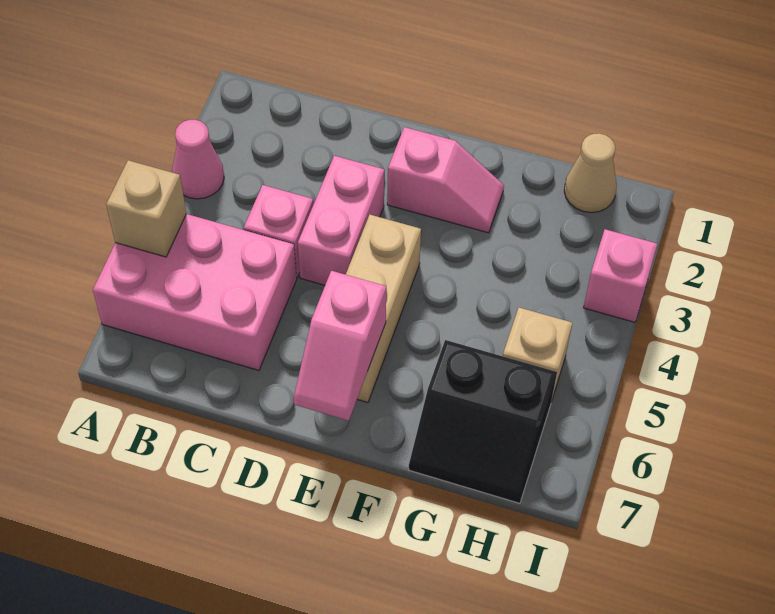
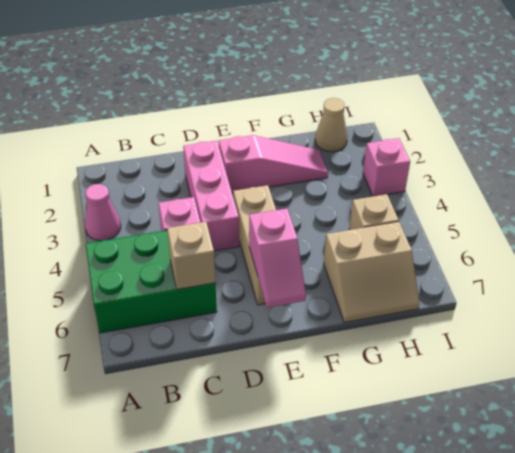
pink brick A5:C6 level 1 -> green brick A5:C6 level 1
tan brick A5 level 2 -> tan brick C6 level 2
pink brick D3:D4 level 1 -> pink brick D2:D4 level 1
pink slope E2:F2 level 1 top E -> pink slope E2:G2 level 1 top E
black slope G6:H7 level 1 top 6 -> tan slope G6:H7 level 1 top 6

